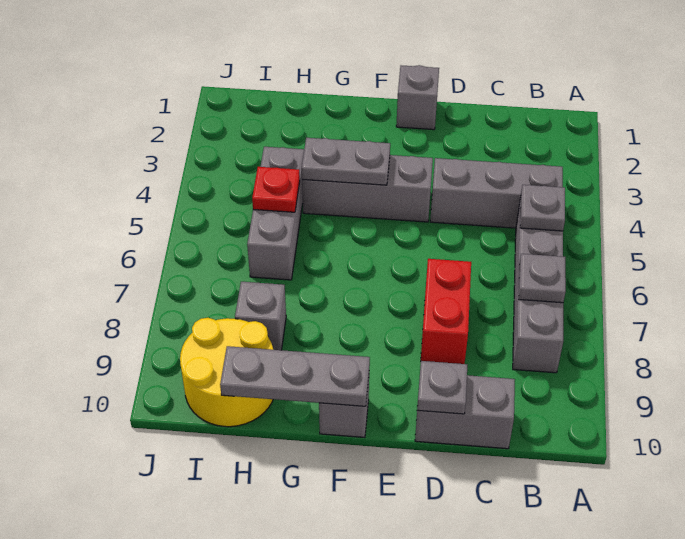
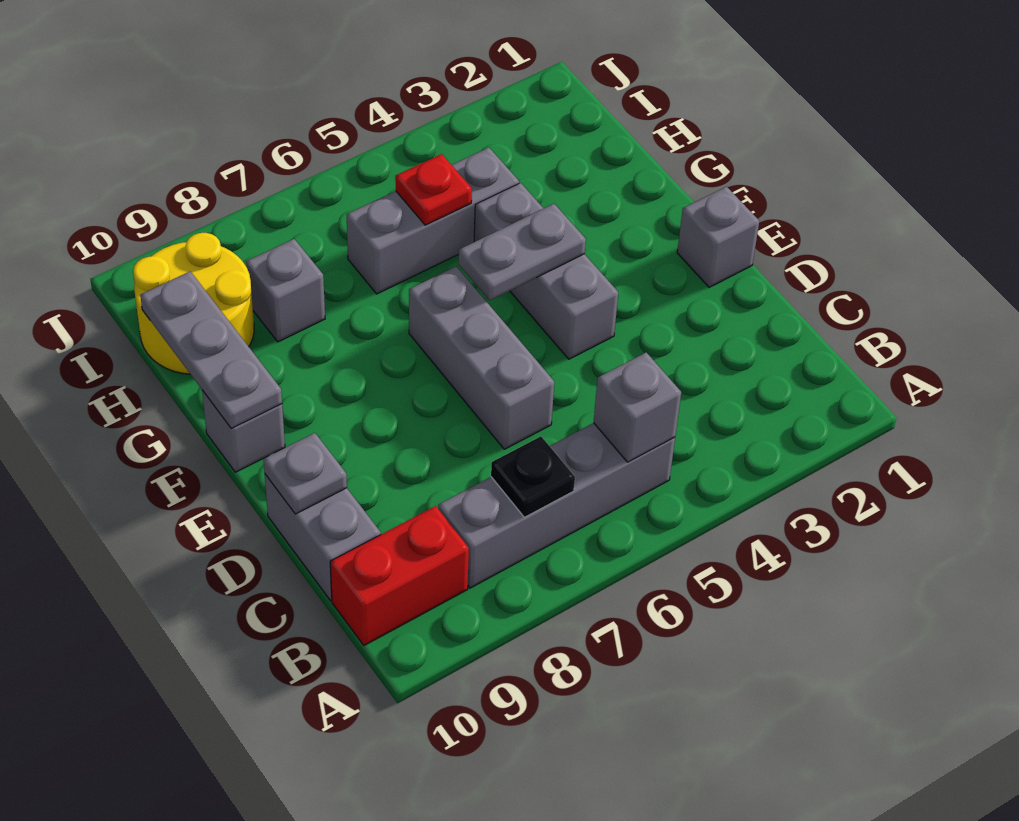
grey brick B4:D4 level 1 -> grey brick D6:F6 level 1
grey plate B5 level 2 -> grey brick B5 level 2
grey plate B7 level 2 -> black plate B7 level 2
red brick D7:D8 level 1 -> red brick B9:B10 level 1
grey plate F4:G4 level 2 -> grey plate F4:F5 level 2

